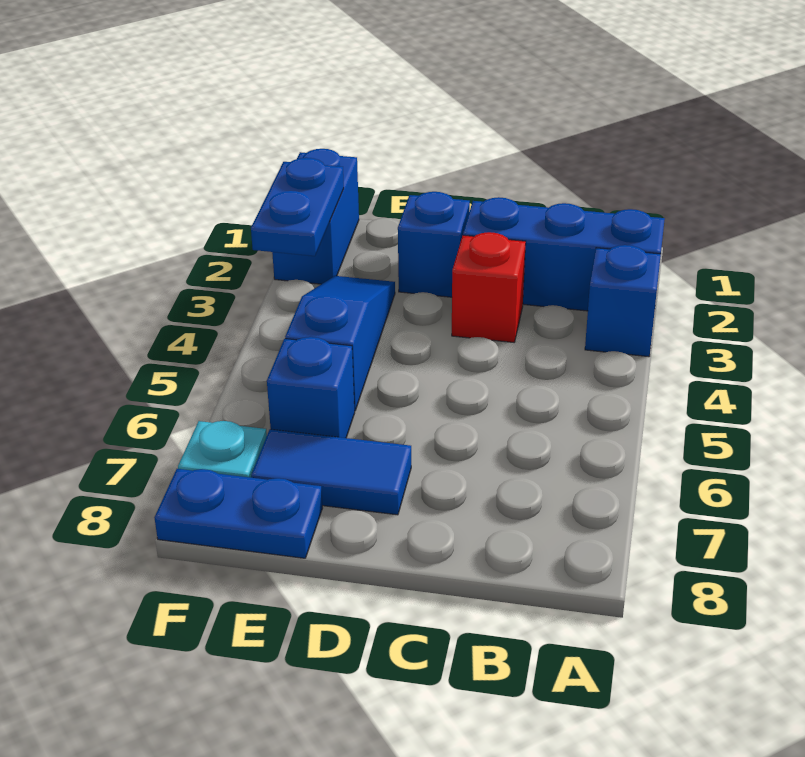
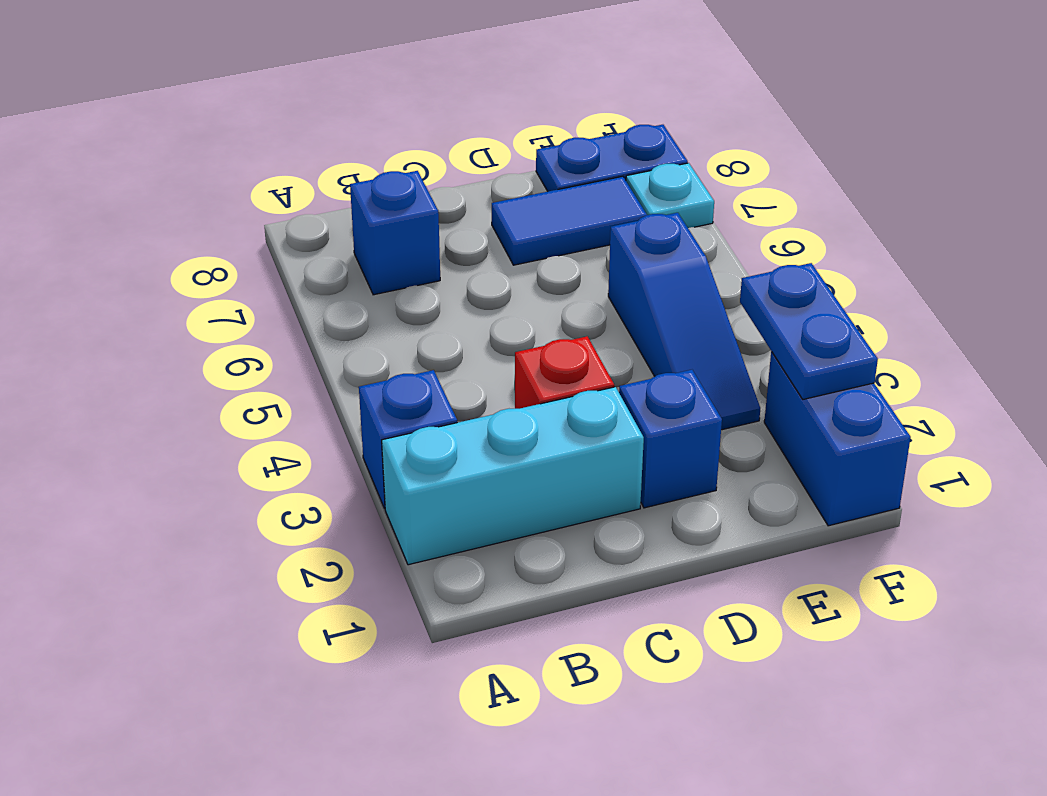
blue brick A2:C2 level 1 -> cyan brick A2:C2 level 1
blue brick E6 level 1 -> blue brick B7 level 1

